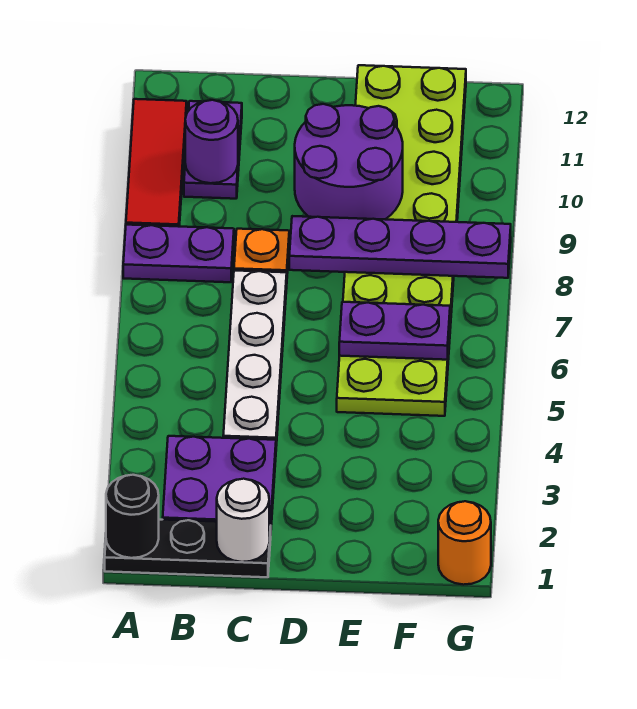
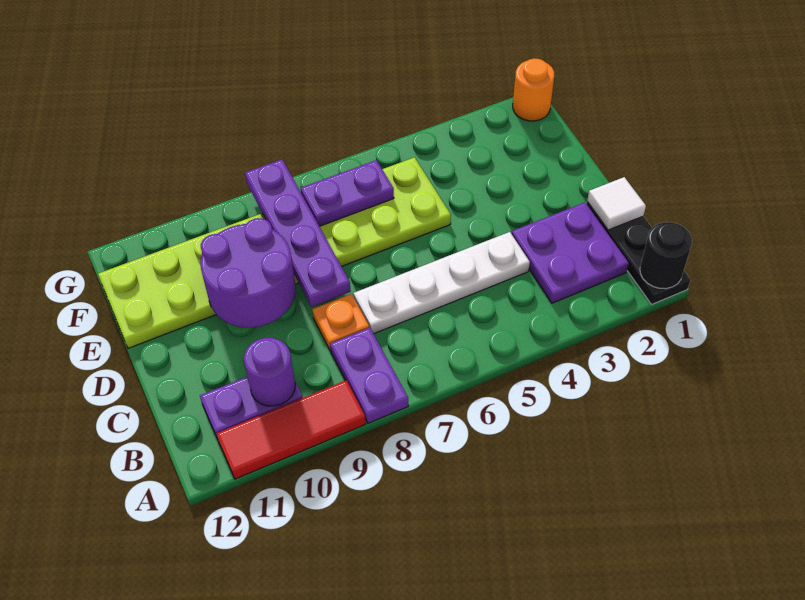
white round brick C1 level 2 -> white tile C1 level 2
purple plate E6:F6 level 2 -> purple plate F6:F7 level 2

